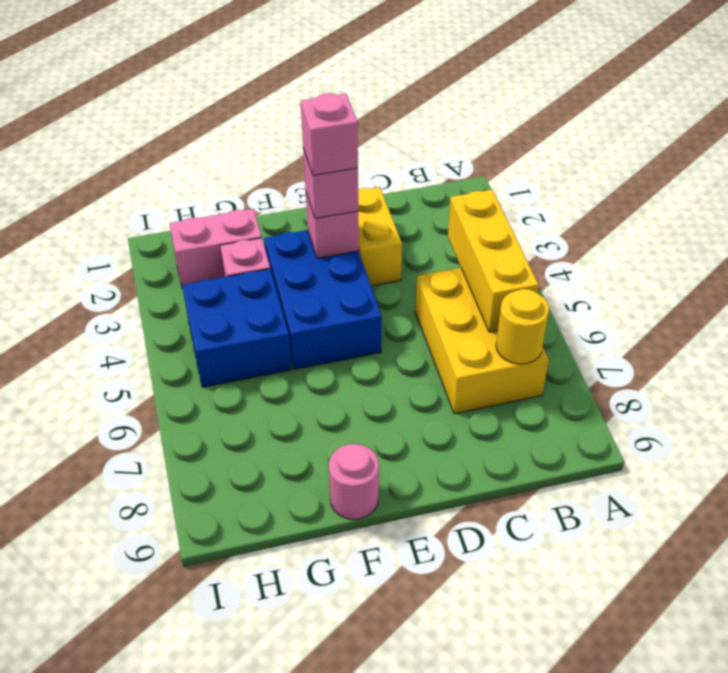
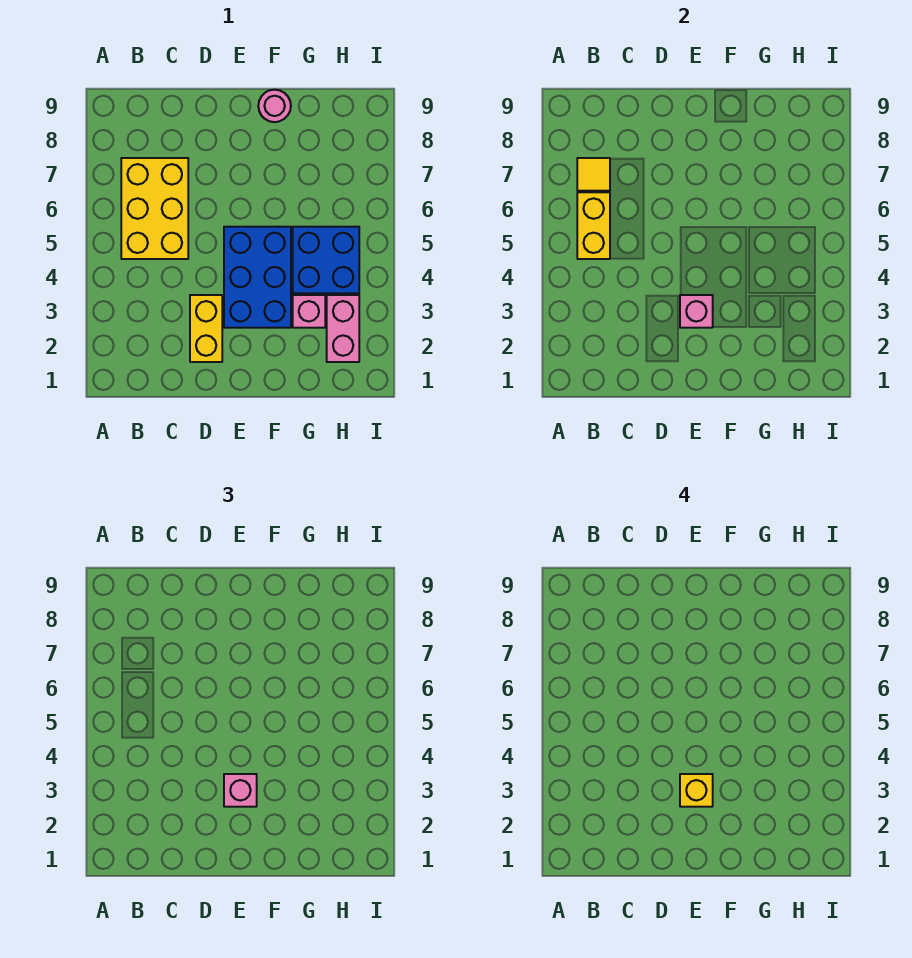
yellow brick B4:B6 level 2 -> yellow brick B5:B6 level 2
yellow round brick B7 level 2 -> yellow tile B7 level 2
pink brick E3 level 4 -> yellow brick E3 level 4
pink brick G2:H2 level 1 -> pink brick H2:H3 level 1

